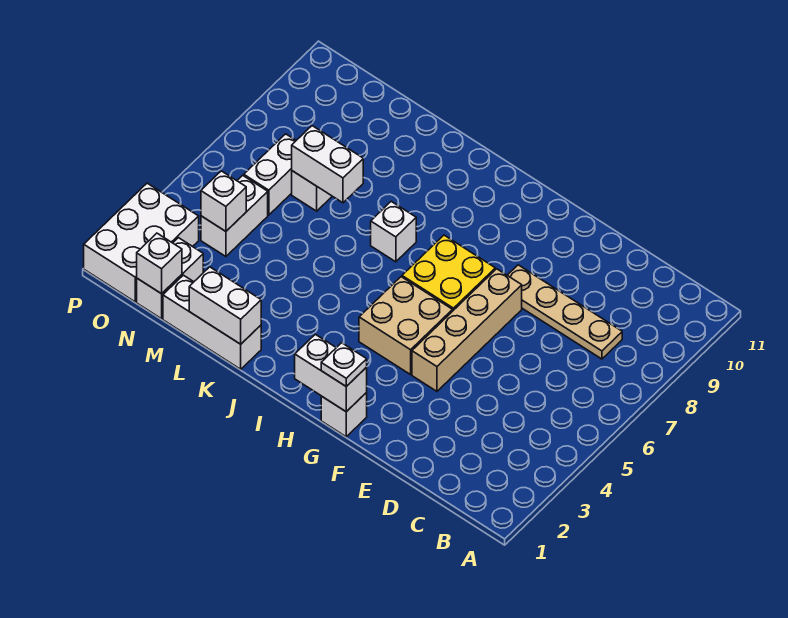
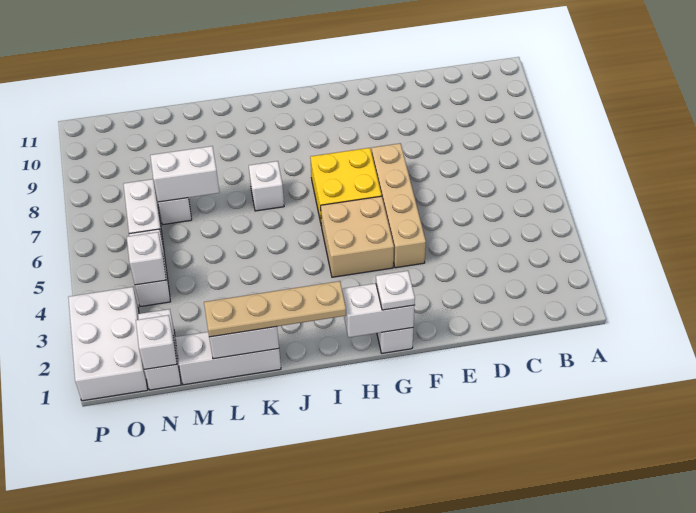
tan plate C8:F8 level 1 -> tan plate I1:L1 level 3

